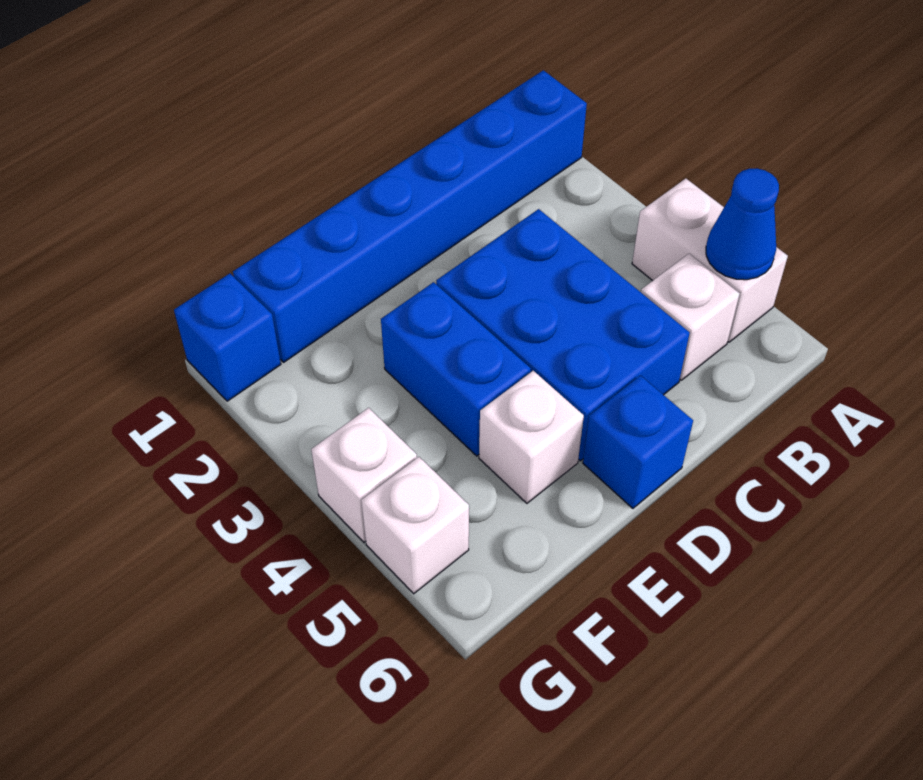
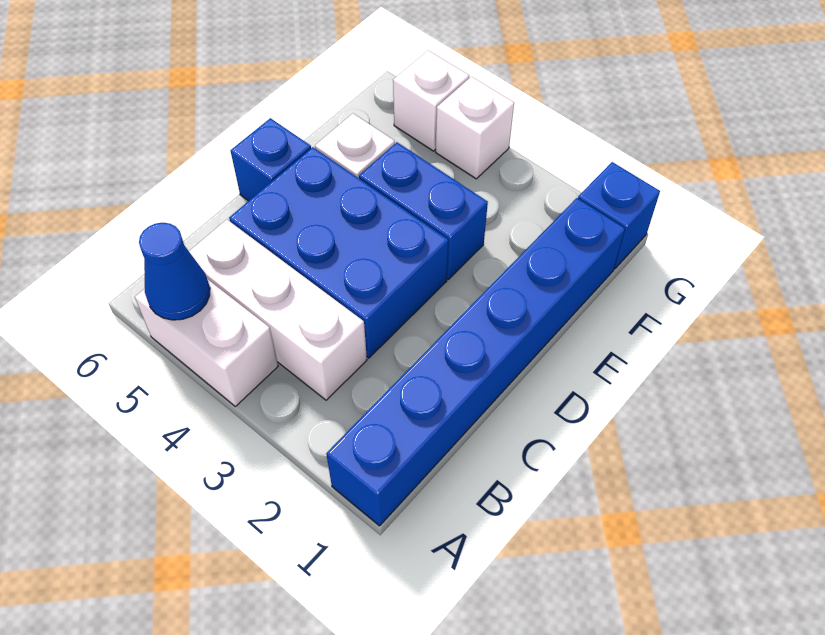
white brick B5 level 1 -> white brick B3:B5 level 1

